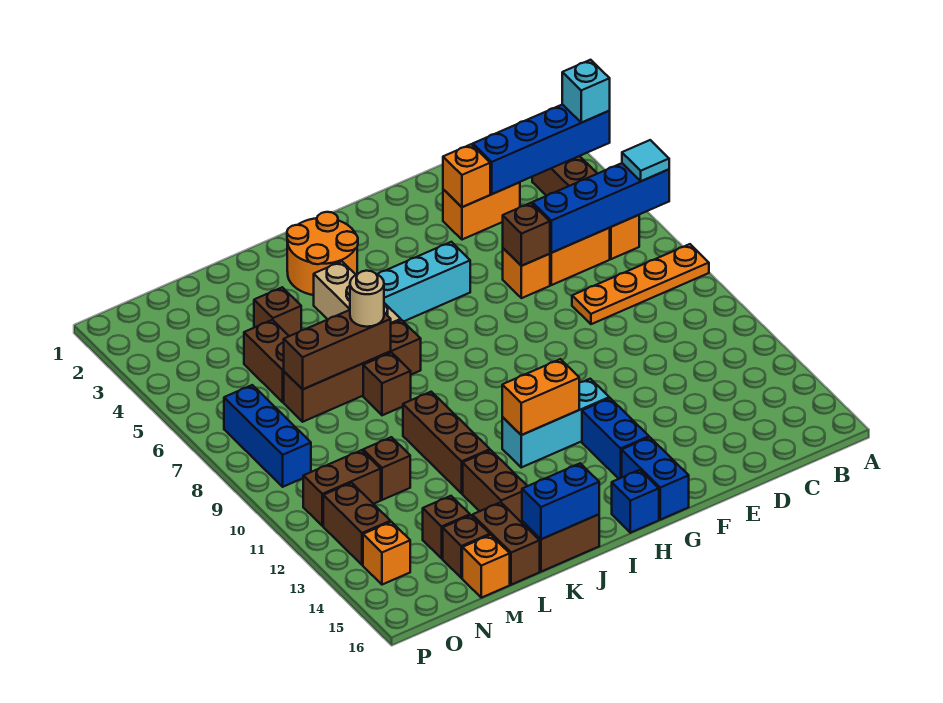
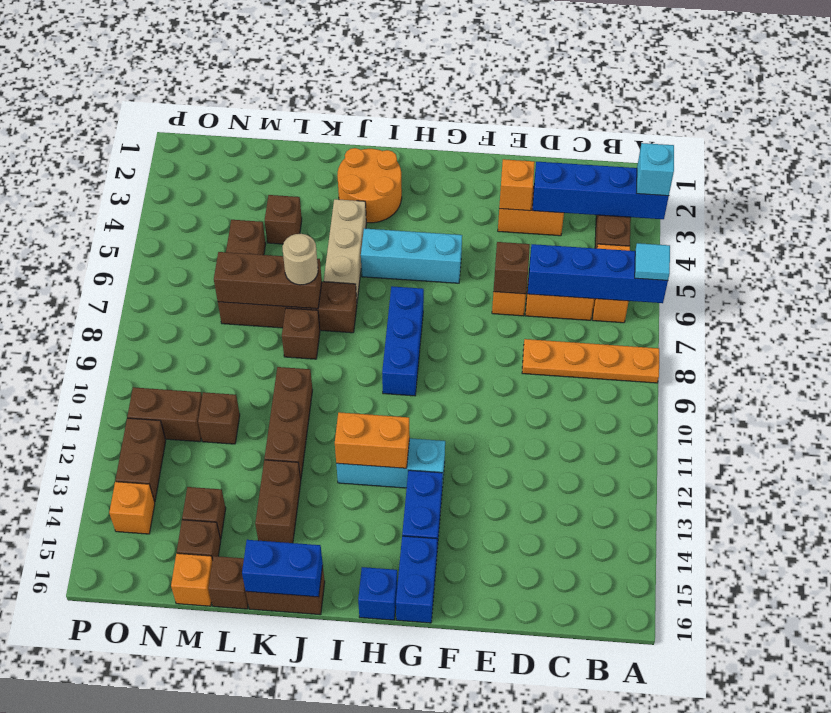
brown brick L15:L16 level 1 -> brown brick L16 level 1
blue brick O7:O9 level 1 -> blue brick H7:H9 level 1

